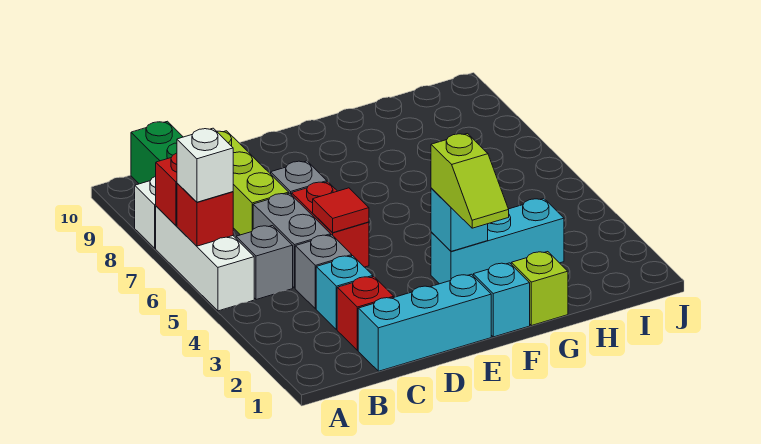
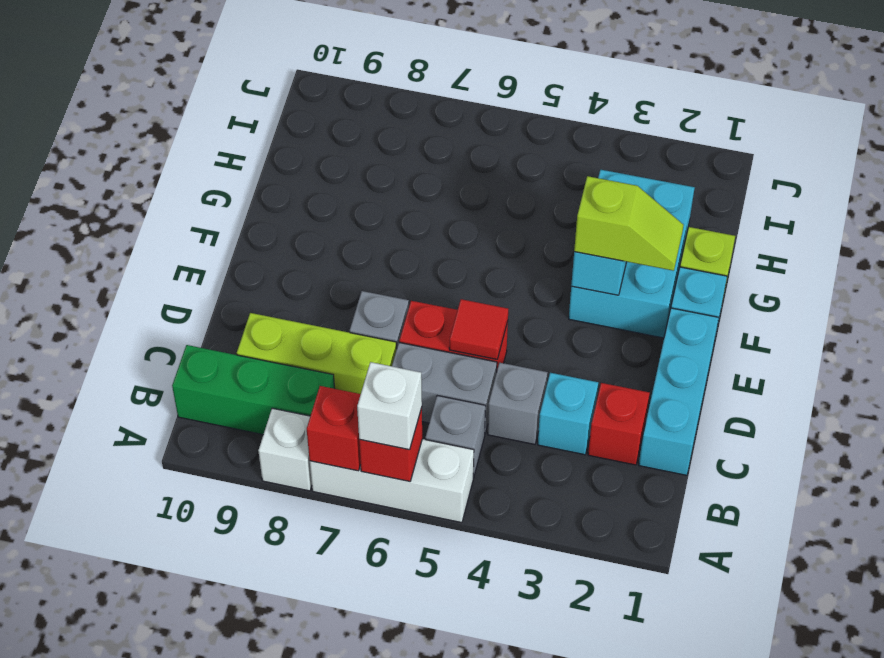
cyan brick F3:H3 level 1 -> cyan brick F2:H3 level 1

